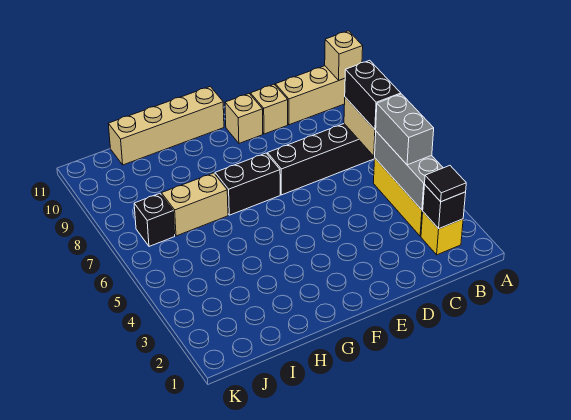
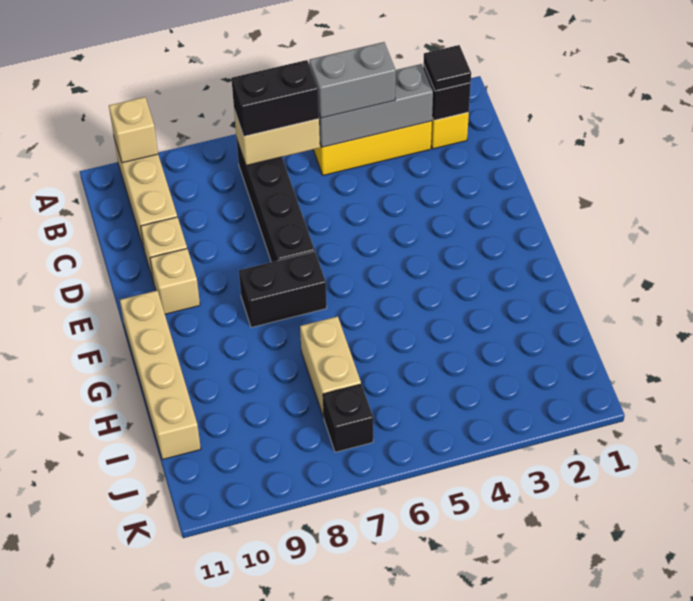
black brick F7:G7 level 1 -> black brick F7:F8 level 1

